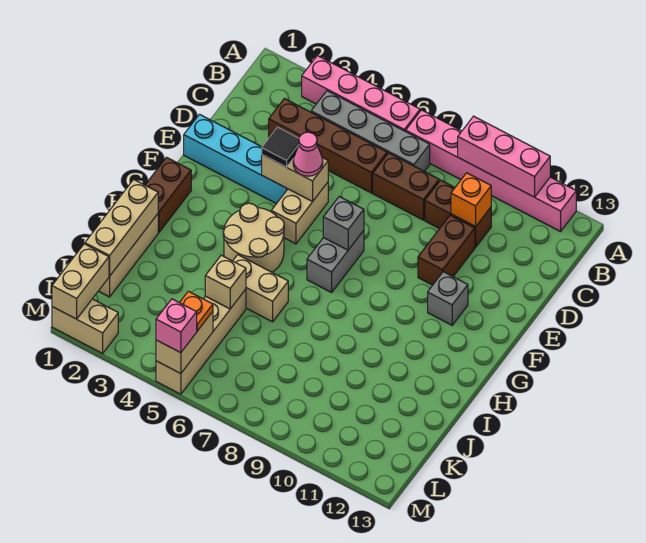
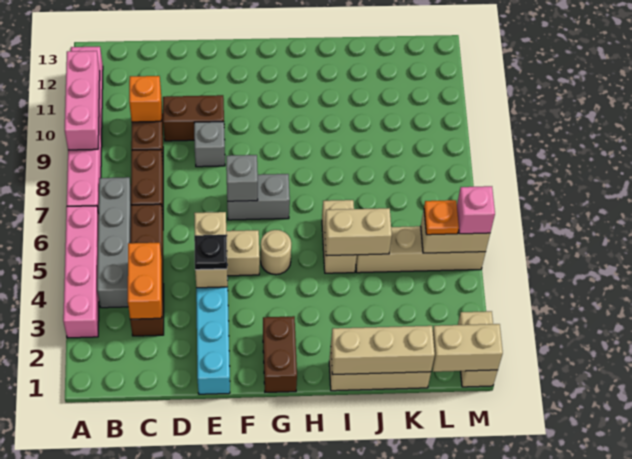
none -> orange brick C3:C4 level 2
black tile E4 level 3 -> black plate E4 level 3
pink cone E5 level 3 -> none
grey brick F11 level 1 -> grey brick E9 level 1
brown brick G1:H1 level 1 -> brown brick G1:G2 level 1
tan round brick G4:H5 level 1 -> tan round brick G5 level 1
tan brick J5 level 2 -> tan brick I5:J5 level 2

